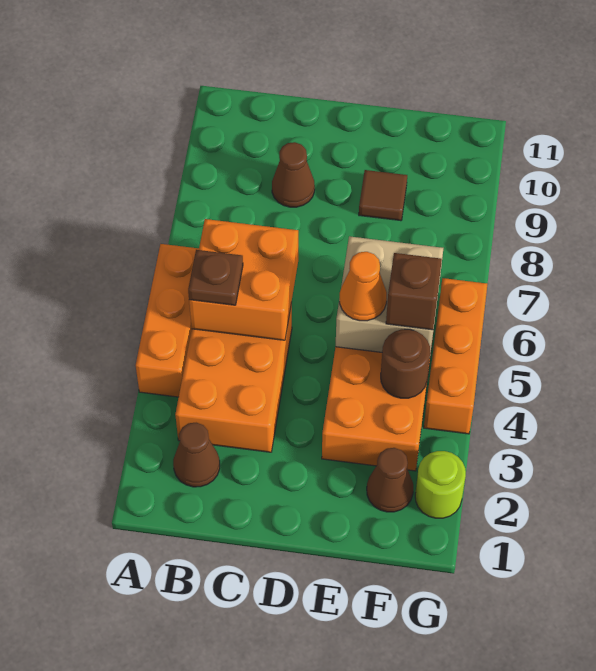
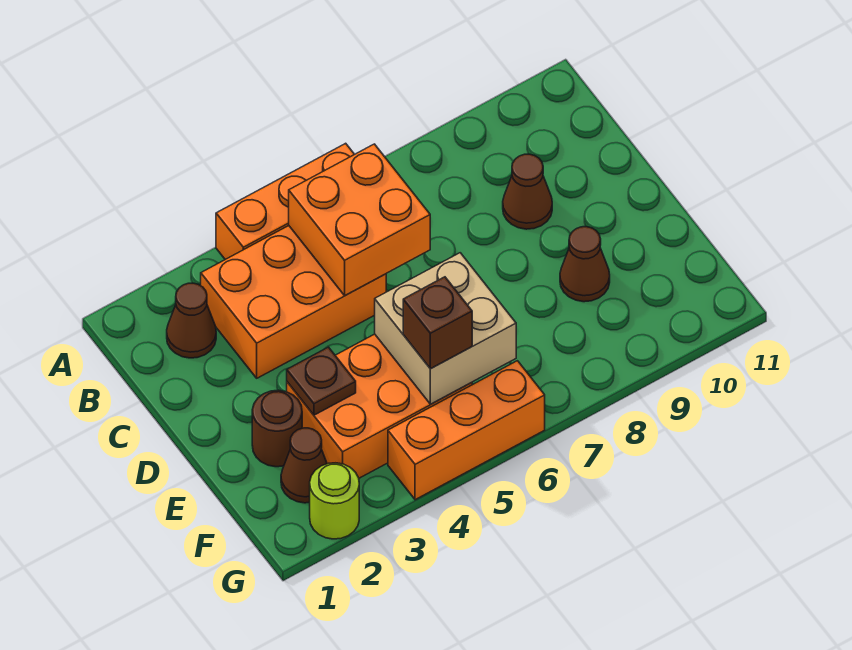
brown plate B5 level 3 -> brown plate E3 level 2
orange cone E5 level 3 -> none
brown tile E9 level 1 -> brown cone E9 level 1
brown round brick F4 level 2 -> brown round brick E2 level 1

